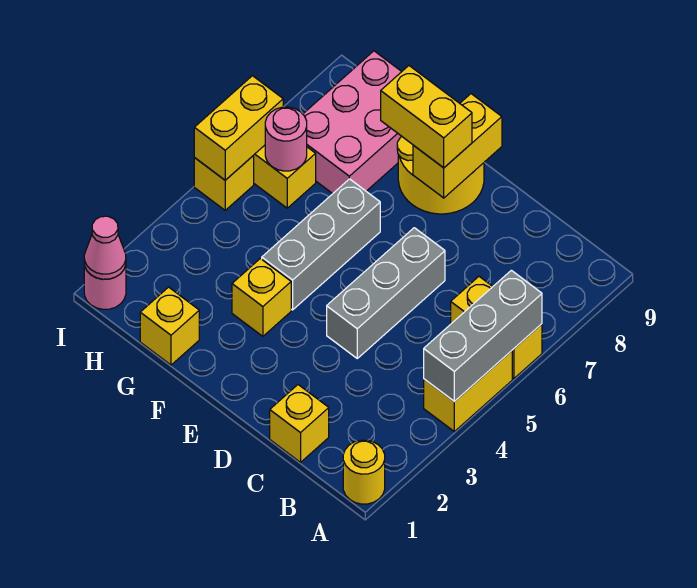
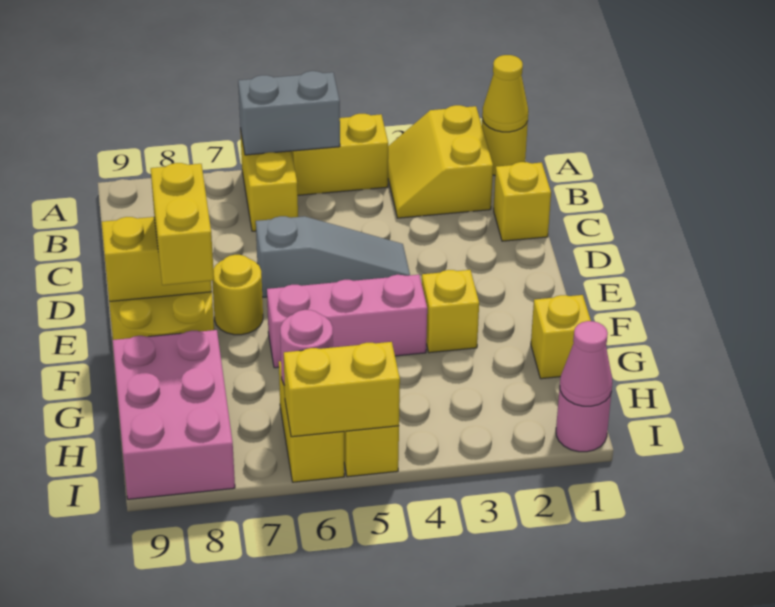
none -> yellow cone A1 level 2
none -> yellow slope A2:B3 level 1 top 2
grey brick A4:A6 level 2 -> grey brick A5:A6 level 2
grey brick D4:D6 level 1 -> grey slope D4:D6 level 1 top 6
none -> yellow round brick E7 level 1
grey brick F4:F6 level 1 -> pink brick F4:F6 level 1
pink brick G7:H9 level 1 -> pink brick G8:I9 level 1

